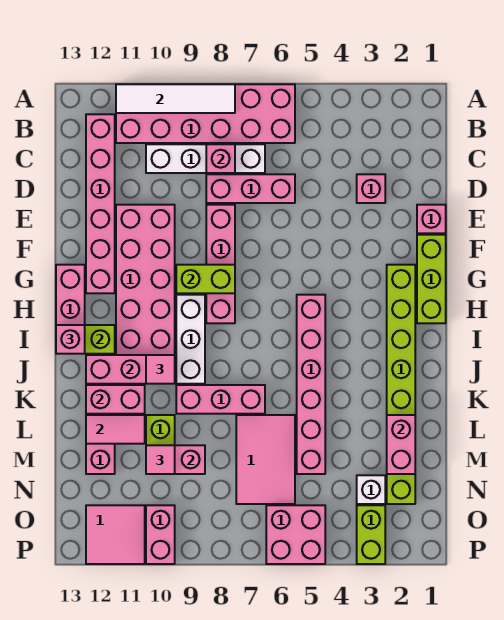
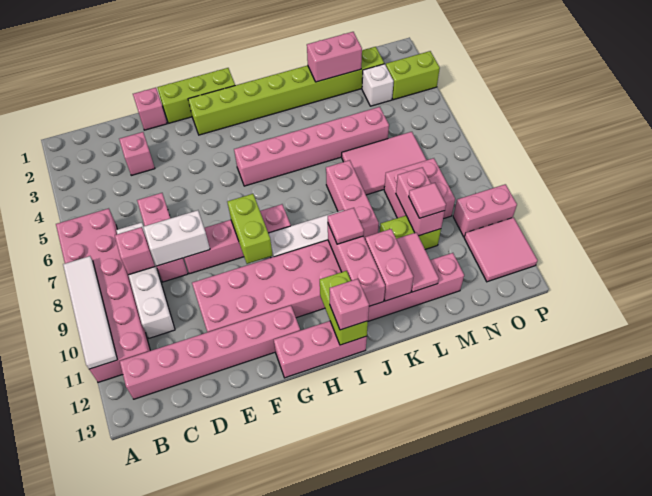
none -> white brick D8:E8 level 2
pink brick O5:P6 level 1 -> pink brick M8:N9 level 1

